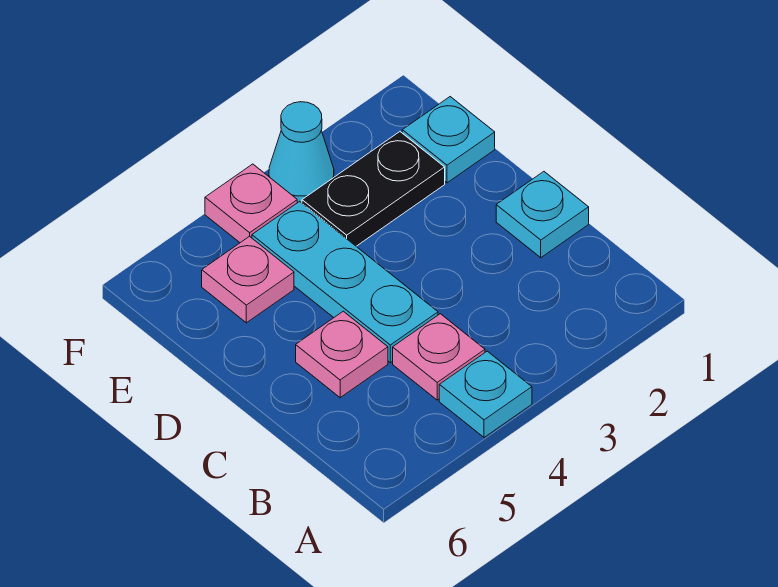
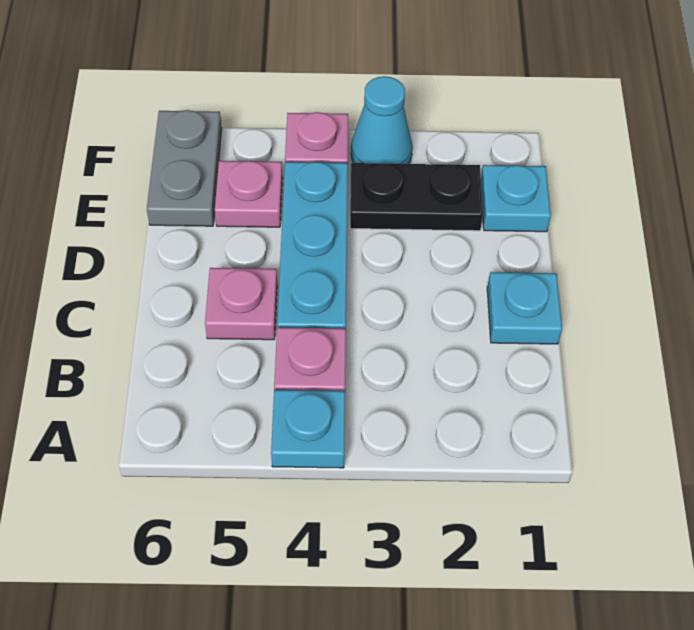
none -> grey plate E6:F6 level 1

